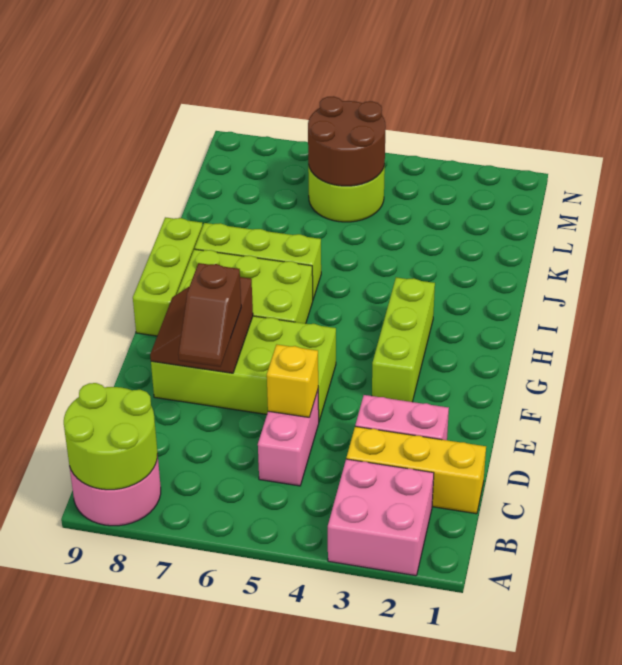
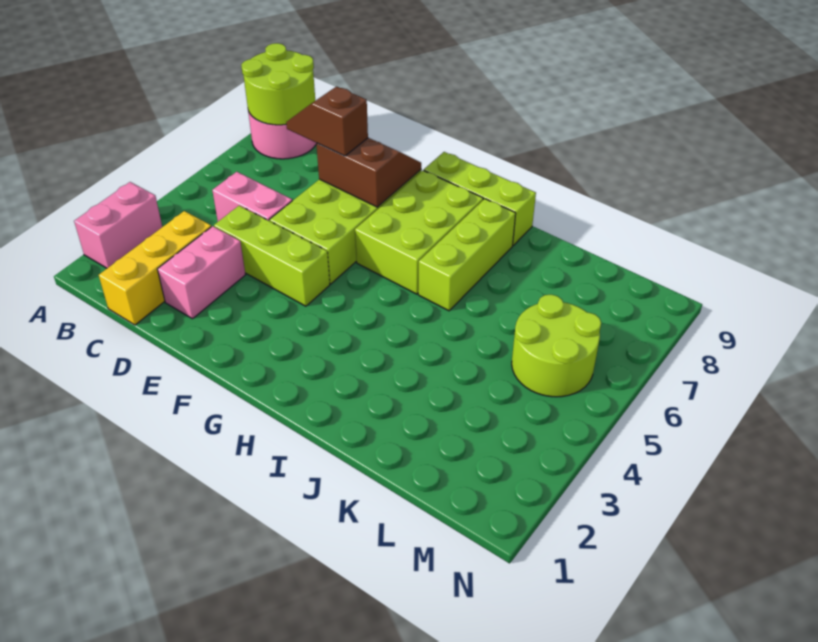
pink brick A2:B3 level 1 -> pink brick A2:A3 level 1
yellow brick D5 level 2 -> none
lime brick F3:H3 level 1 -> lime brick D4:F4 level 1
brown round brick L5:M6 level 2 -> none

